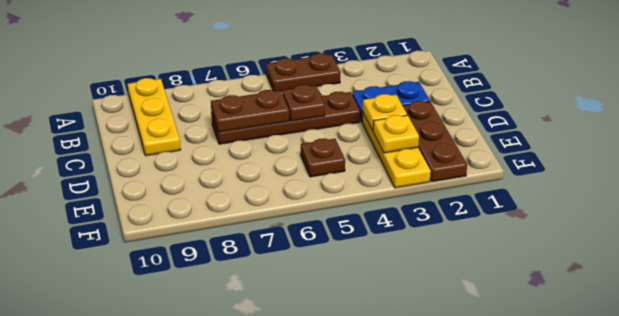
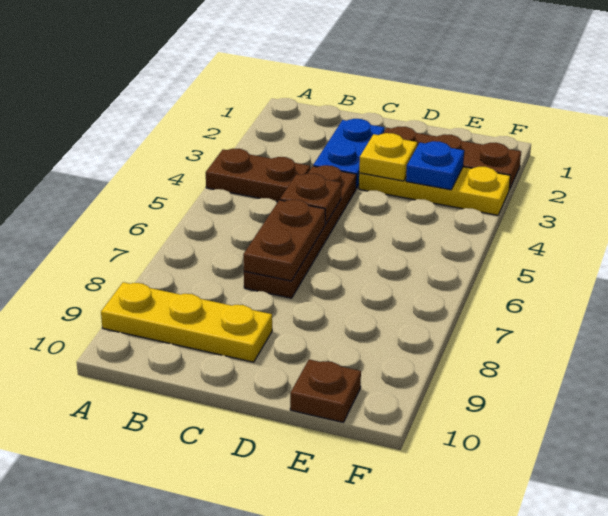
brown plate A4:A5 level 1 -> brown plate A4:B4 level 1
yellow plate E3 level 2 -> blue plate E3 level 2
brown plate E5 level 1 -> brown plate E10 level 1

